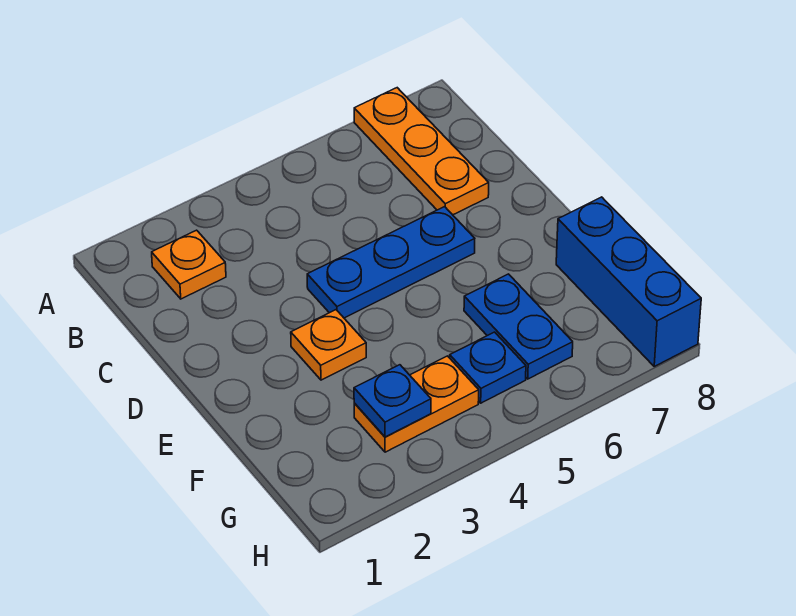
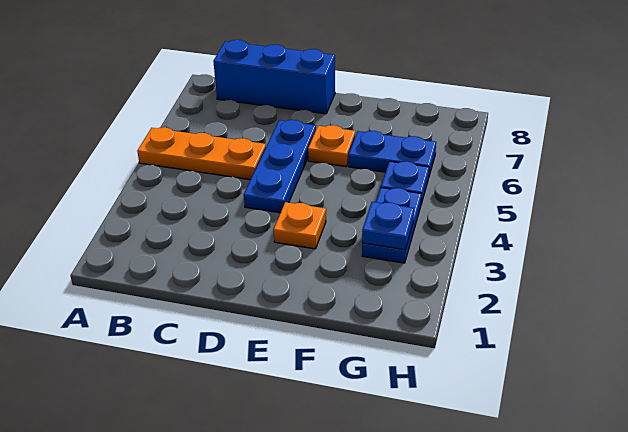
orange plate A7:C7 level 1 -> orange plate A5:C5 level 1
orange plate B2 level 1 -> orange plate E6 level 1
blue brick F8:H8 level 1 -> blue brick B8:D8 level 1
orange plate G3:G4 level 1 -> blue plate G3:G4 level 1

